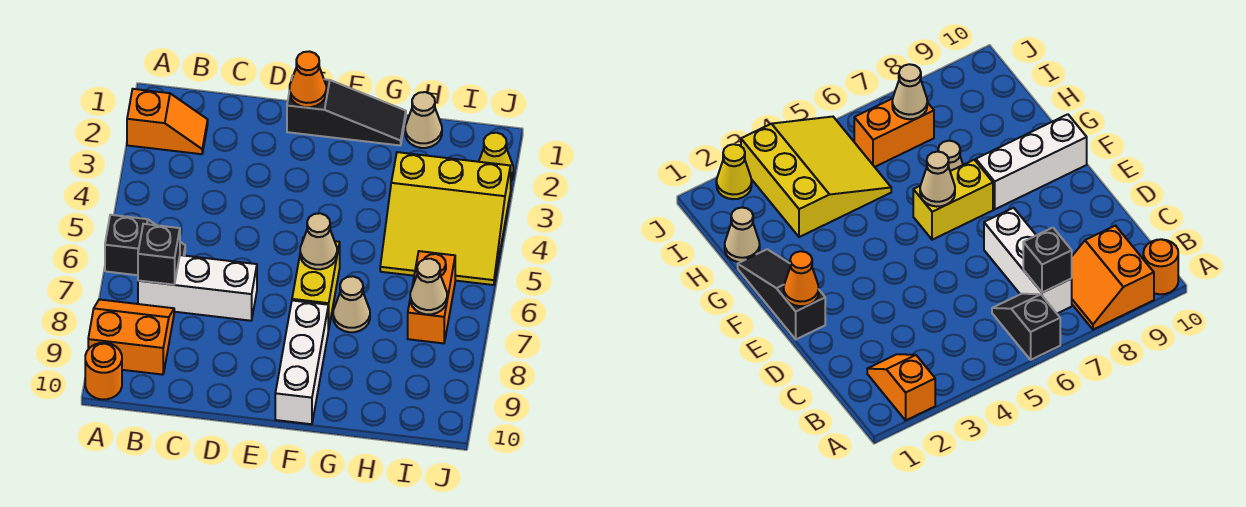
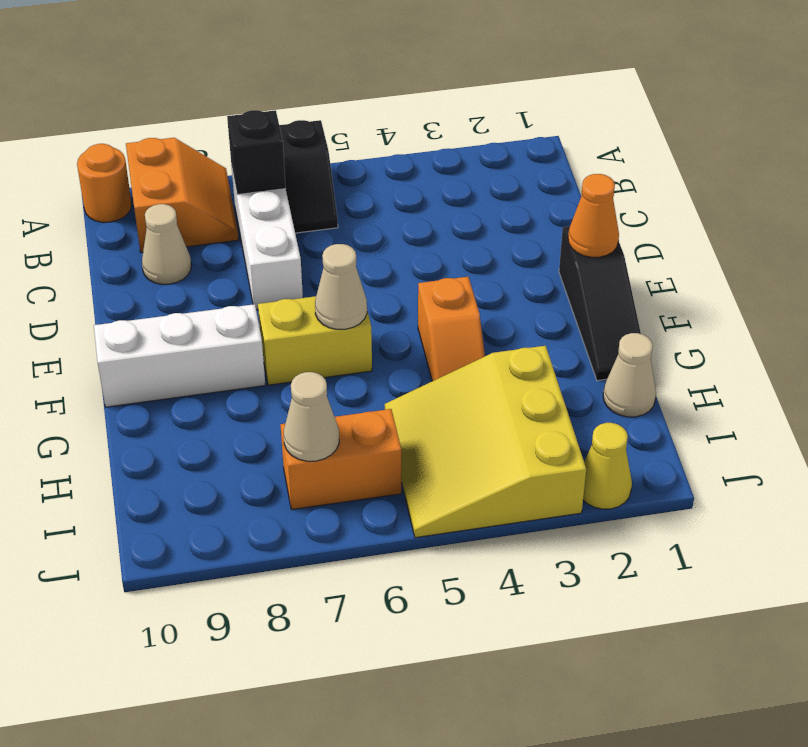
orange slope A2:B2 level 1 top A -> orange slope F4:G4 level 1 top F
tan cone G7 level 1 -> tan cone C9 level 1

